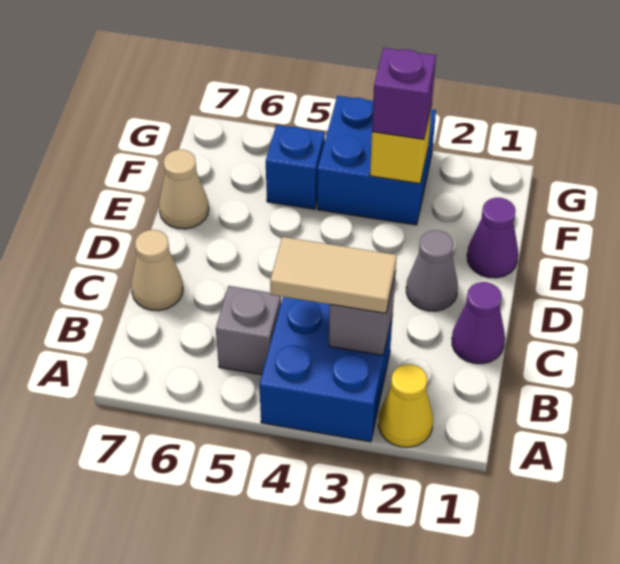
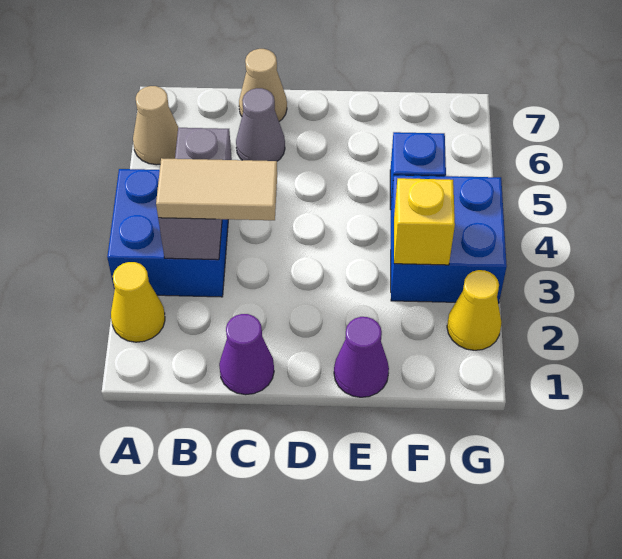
tan tile B3:B4 level 3 -> tan tile B3:C3 level 3
grey cone D2 level 1 -> grey cone C6 level 1
tan cone E7 level 1 -> tan cone A6 level 1
purple brick F3 level 3 -> none
none -> yellow cone G2 level 1

